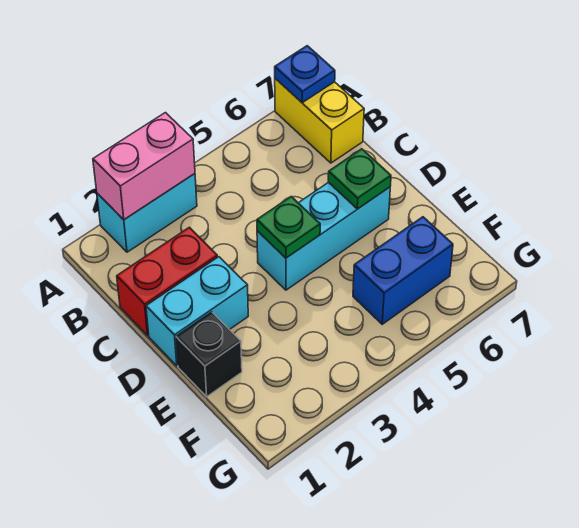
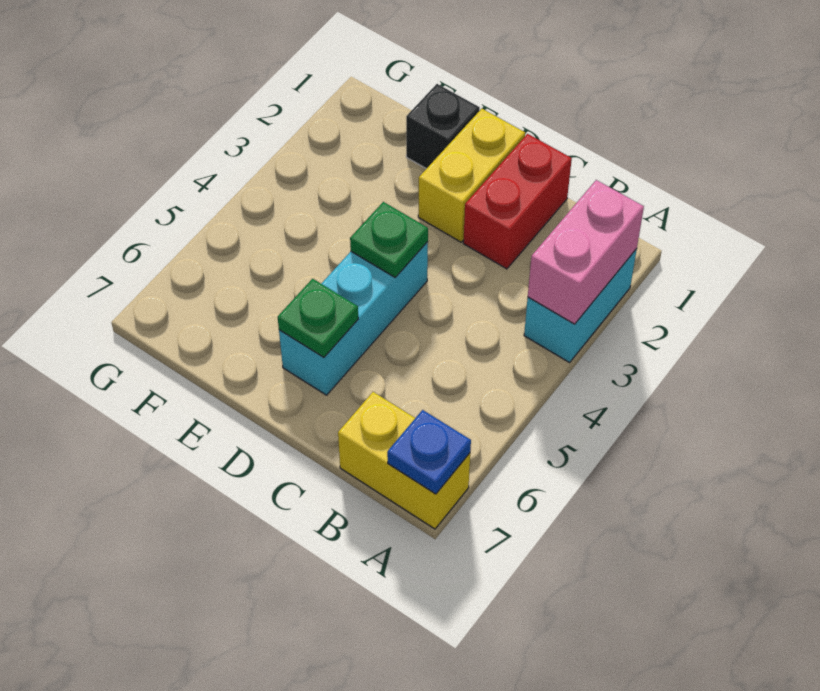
cyan brick D1:D2 level 1 -> yellow brick D1:D2 level 1
blue brick F5:F6 level 1 -> none

